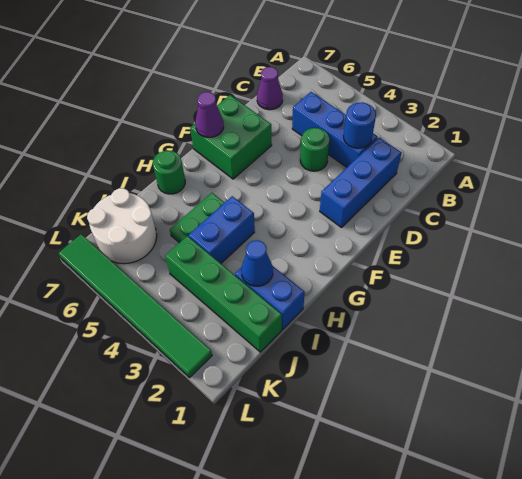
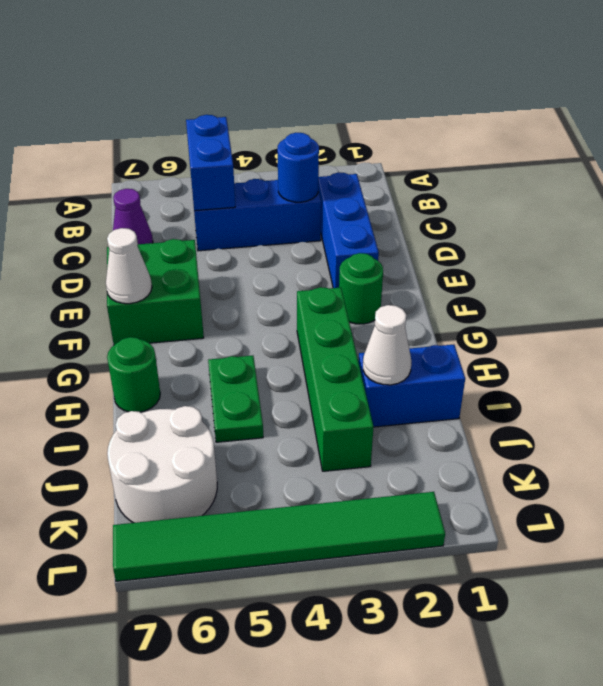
green round brick D4 level 1 -> green round brick F2 level 1
purple cone F7 level 2 -> white cone F7 level 2
blue brick H4:I4 level 1 -> blue brick B5:C5 level 2
blue cone I2 level 2 -> white cone I2 level 2
green brick J1:J4 level 1 -> green brick G3:J3 level 1

